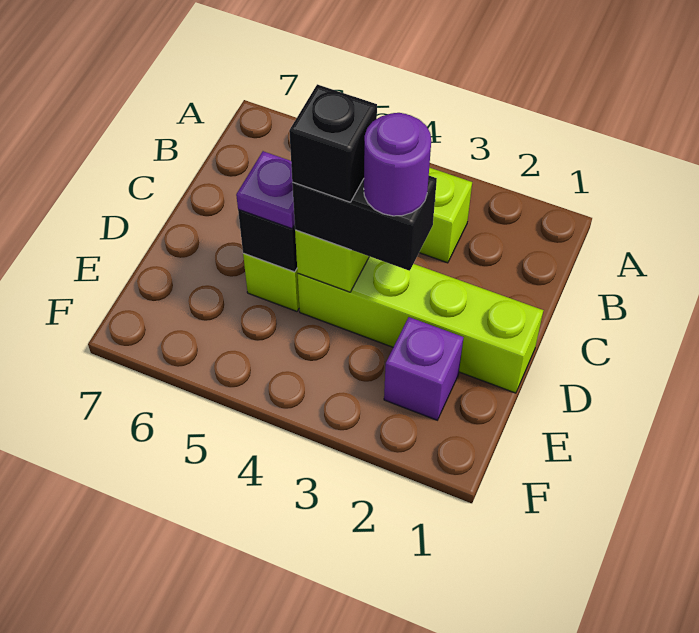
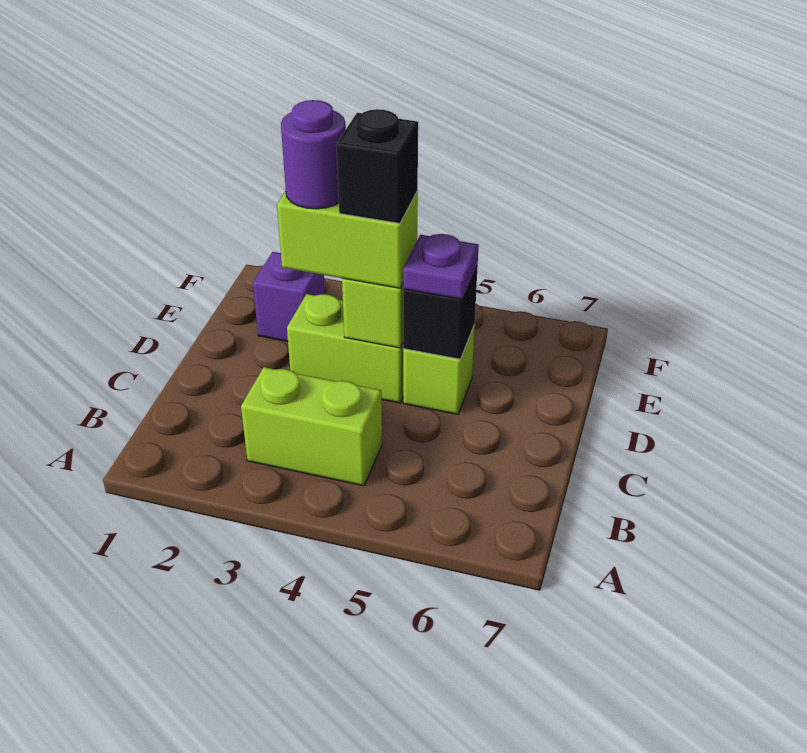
lime brick D1:D4 level 1 -> lime brick D3:D4 level 1
black brick D3:D4 level 3 -> lime brick D3:D4 level 3

